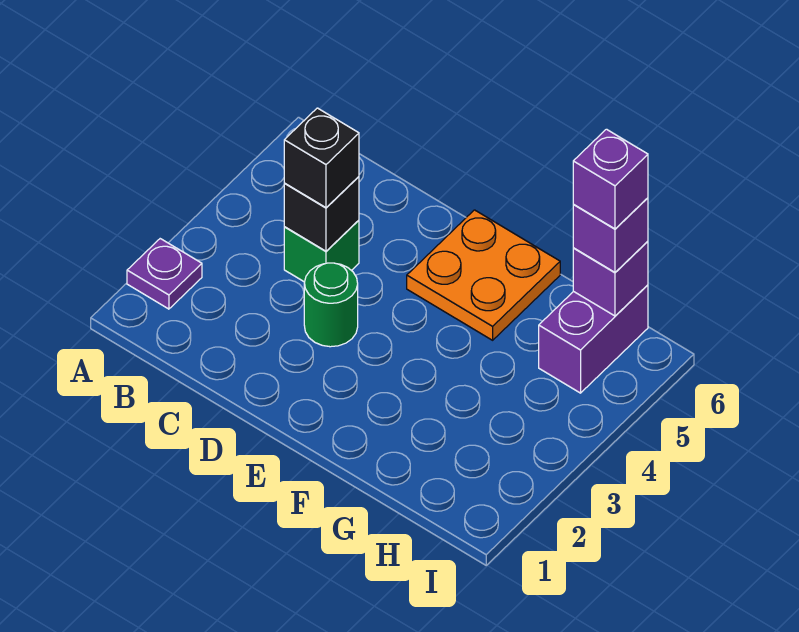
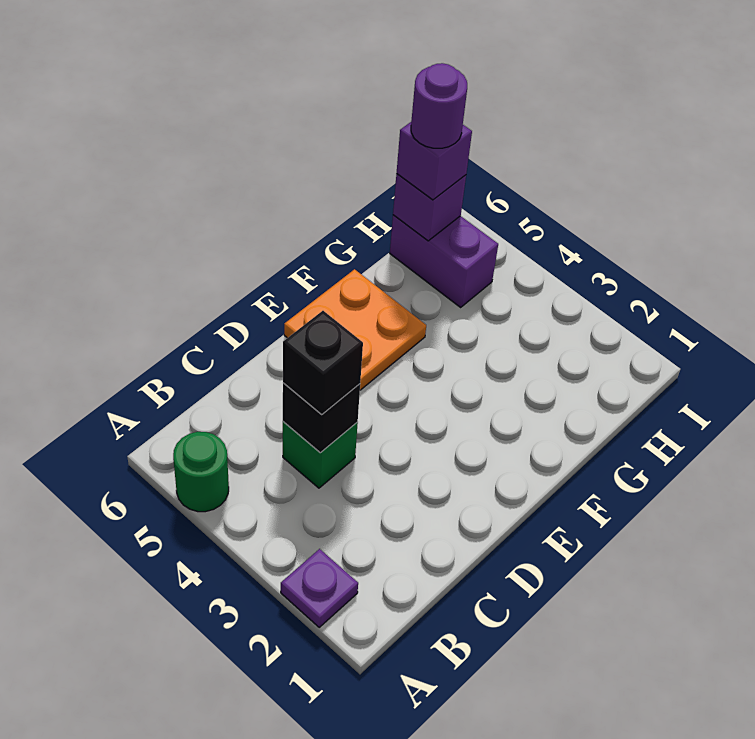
green round brick D3 level 1 -> green round brick A5 level 1
purple brick H6 level 4 -> purple round brick H6 level 4

